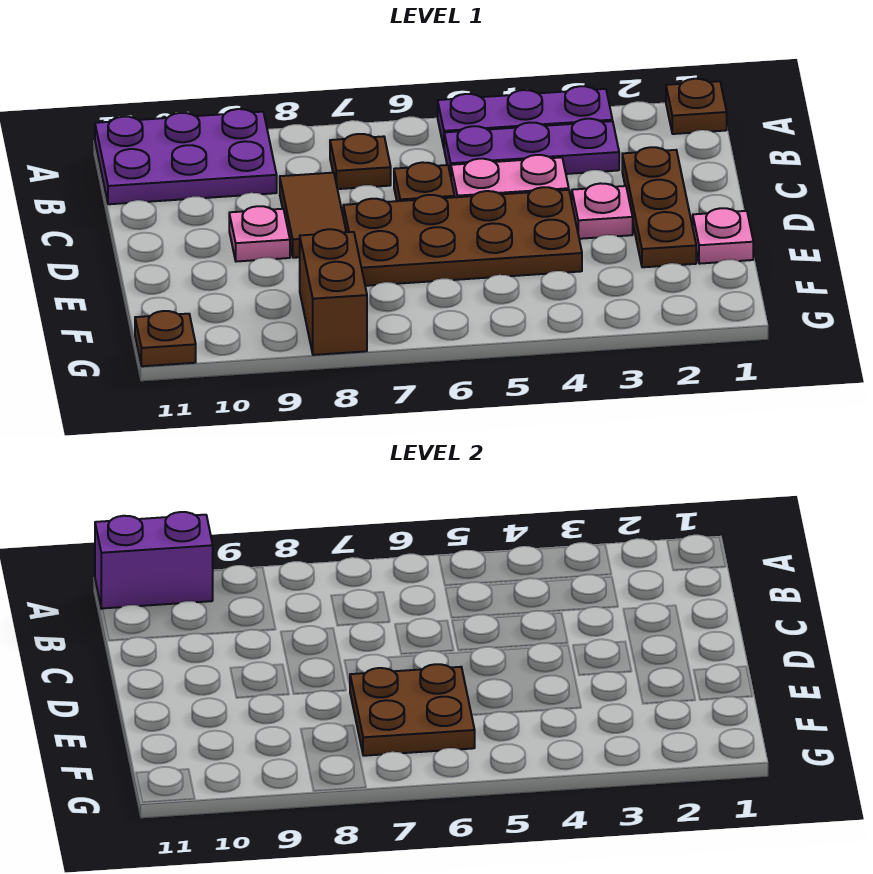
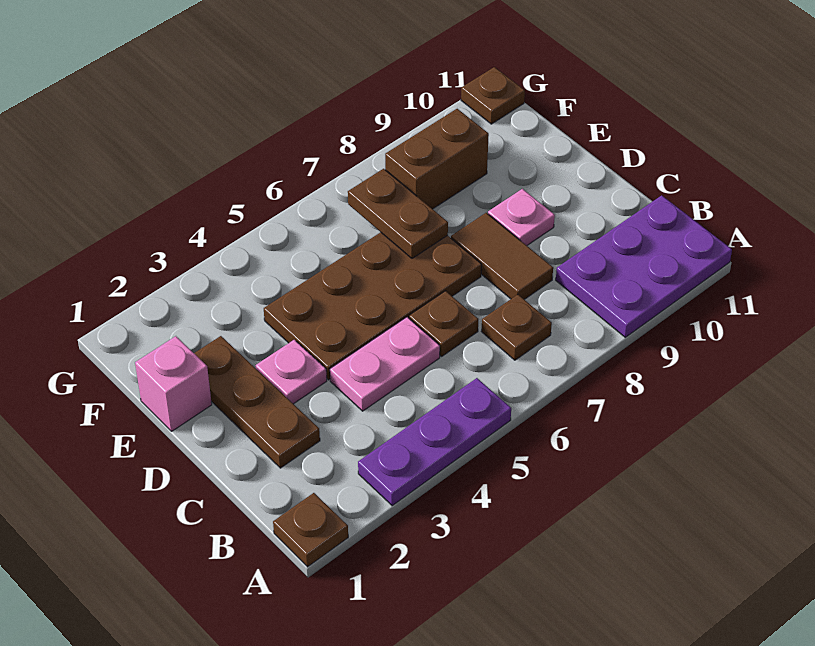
purple brick A10:A11 level 2 -> none
purple plate B3:B5 level 1 -> none
pink plate E1 level 1 -> pink brick E1 level 1
brown plate E6:F7 level 2 -> brown plate E7:F7 level 2
brown brick F8:G8 level 1 -> brown brick F8:F9 level 1

